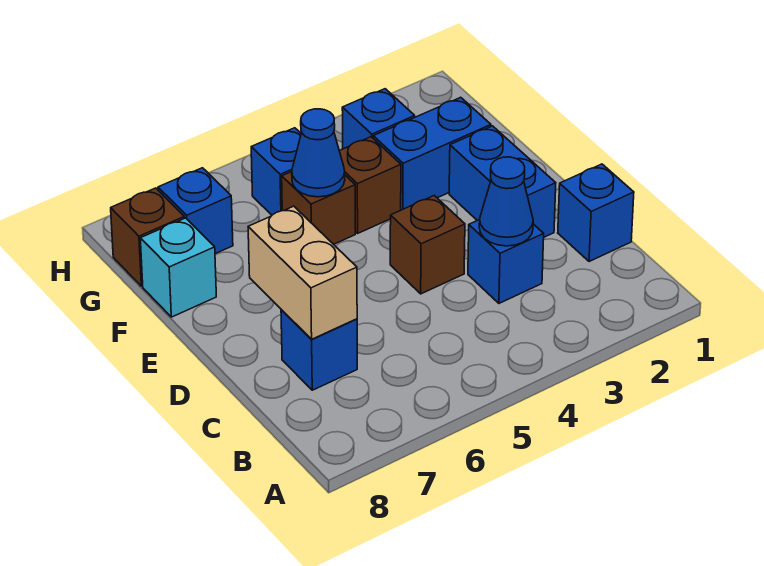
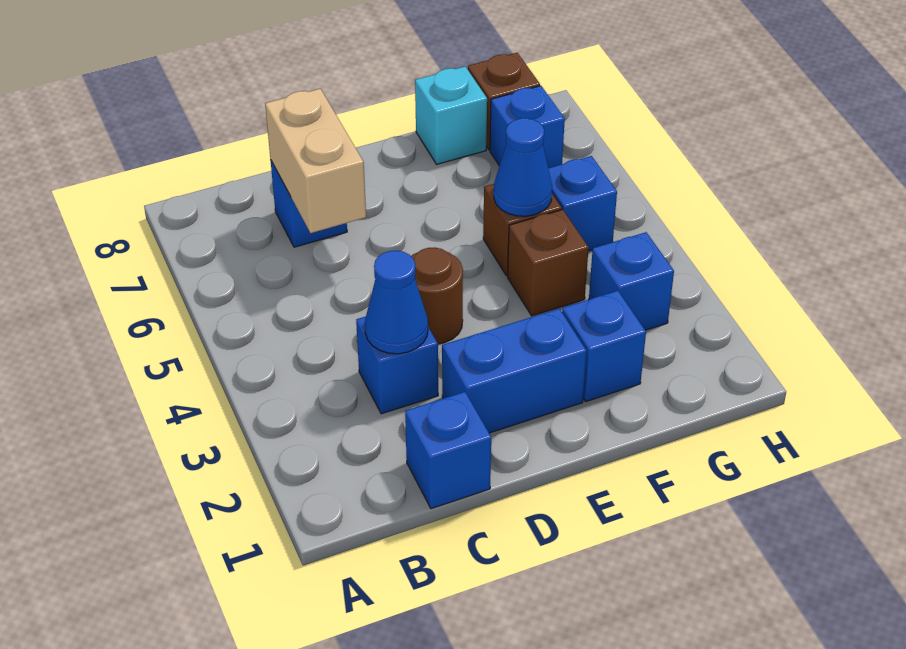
tan brick C7:D7 level 2 -> tan brick C6:C7 level 2
brown brick D4 level 1 -> brown round brick D4 level 1
blue brick F2:F3 level 1 -> blue brick F2 level 1

